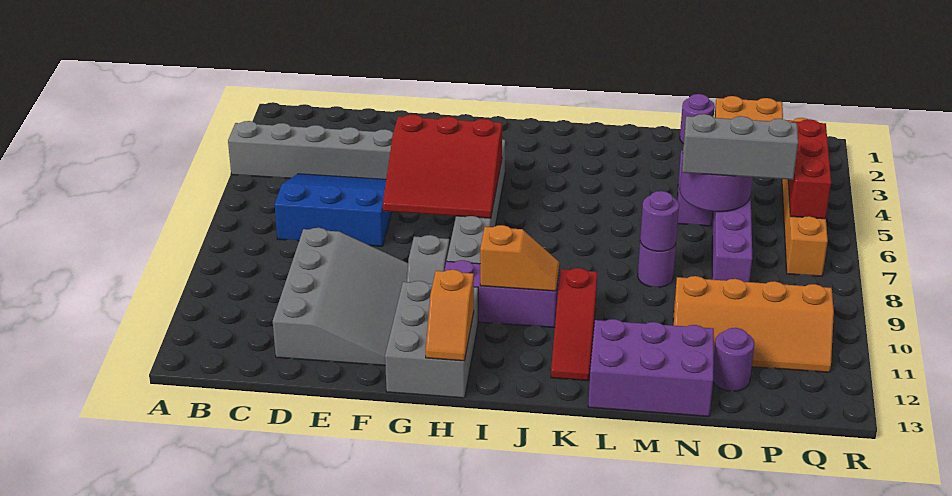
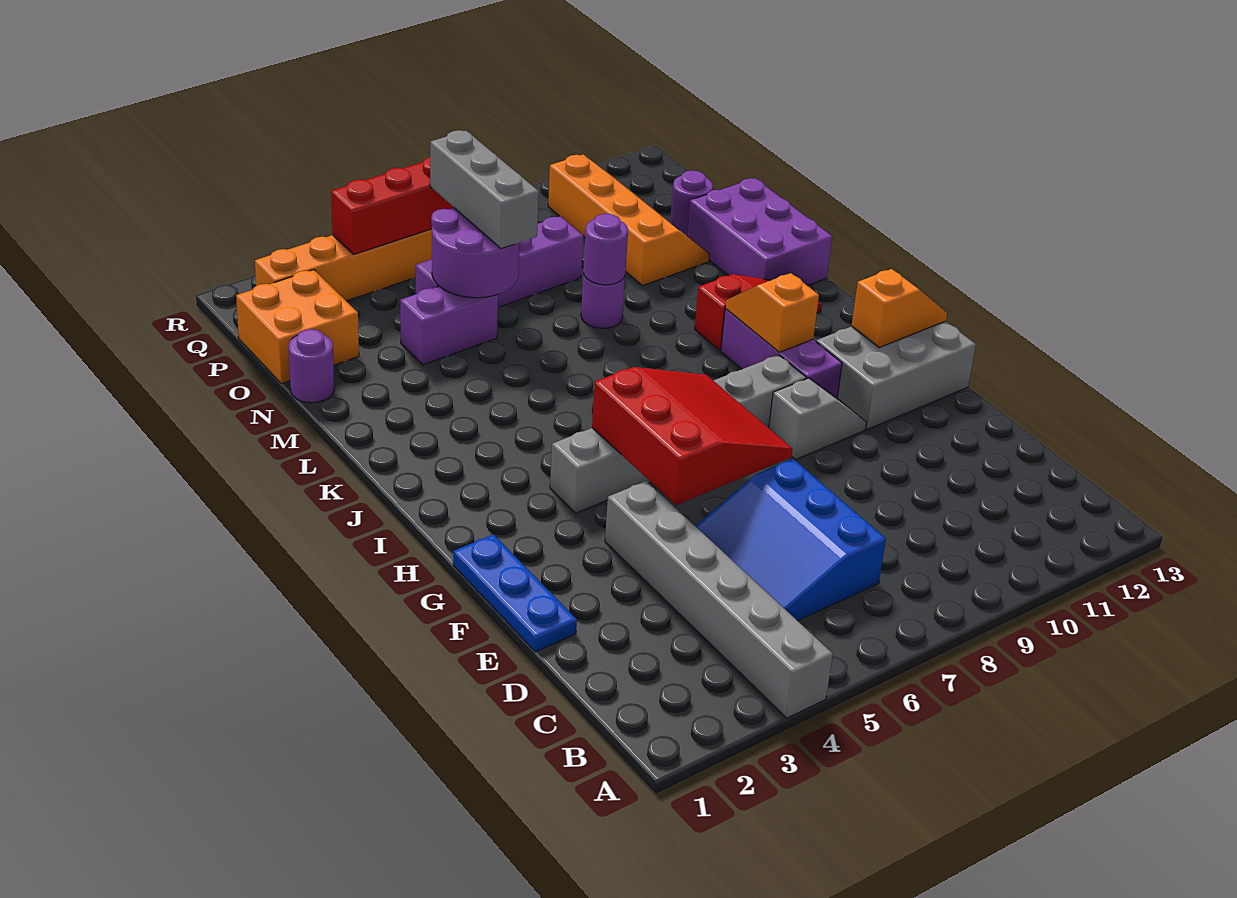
grey slope D9:F12 level 1 top D -> none
none -> blue plate E1:G1 level 1

